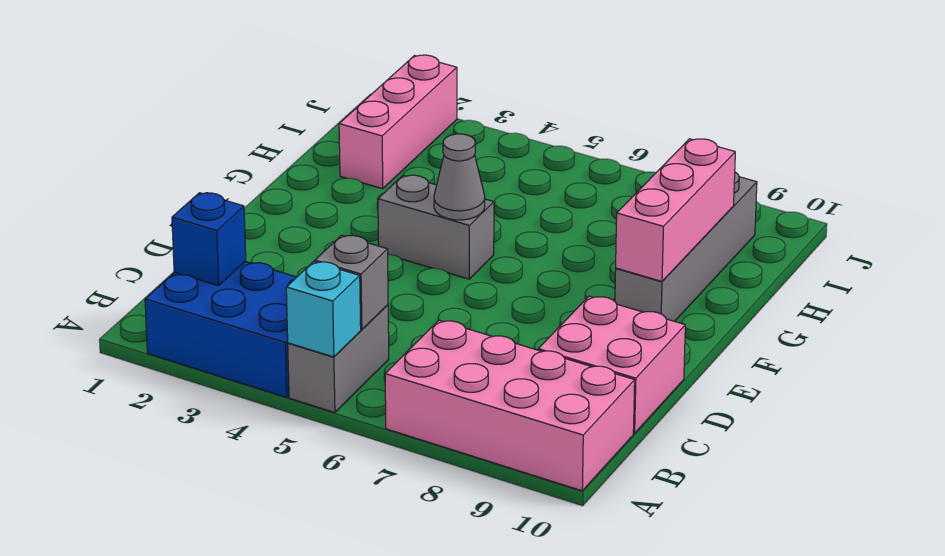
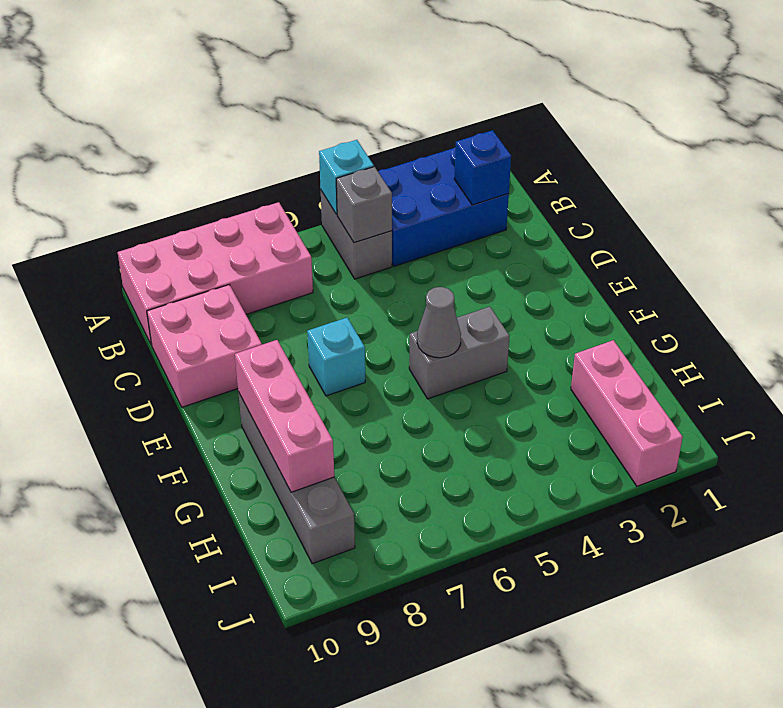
none -> cyan brick E7 level 1

